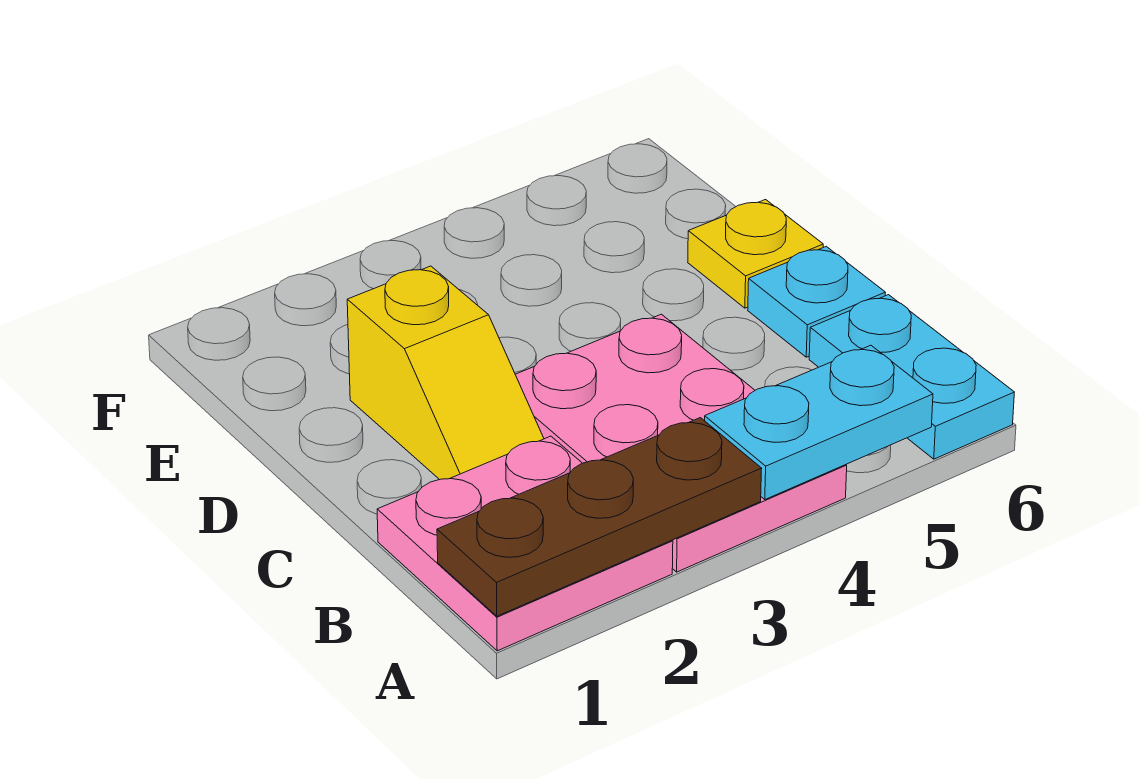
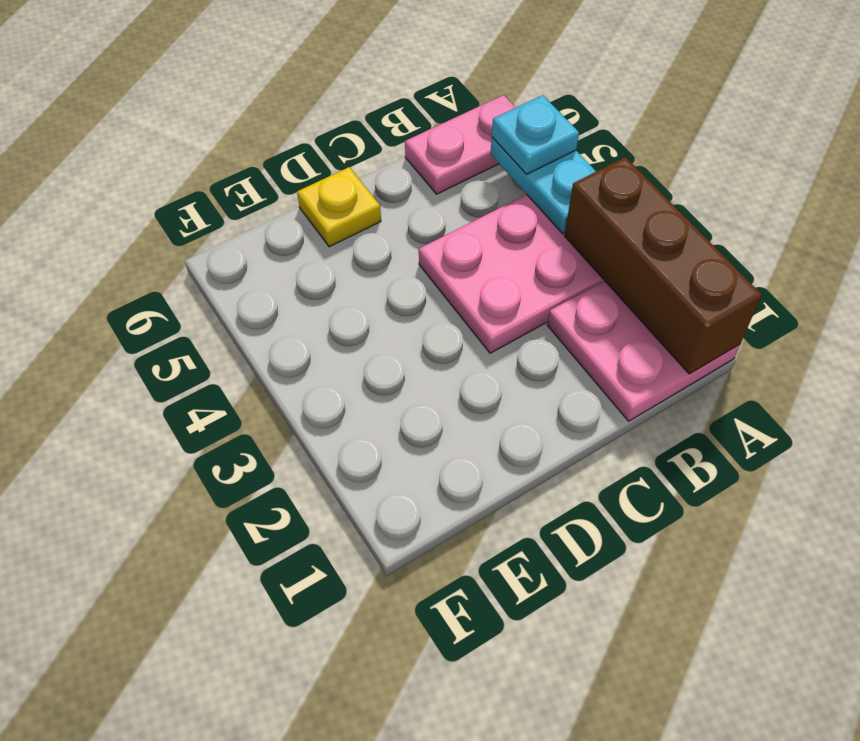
brown plate A1:A3 level 2 -> brown brick A1:A3 level 2
cyan plate A6:B6 level 1 -> pink plate A6:B6 level 1
yellow slope C2:D2 level 1 top D -> none
cyan plate C6 level 1 -> cyan plate A5 level 3

